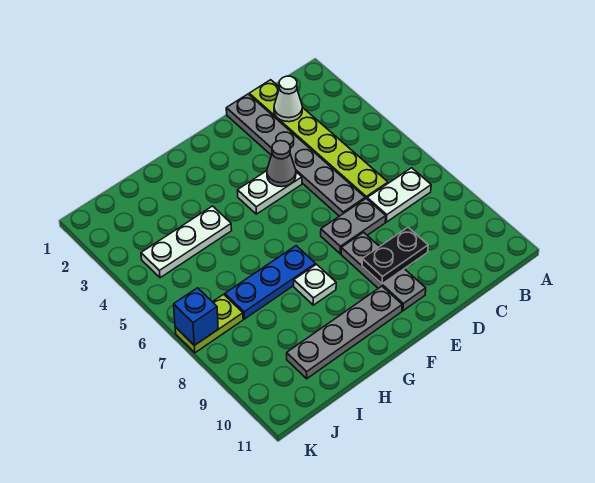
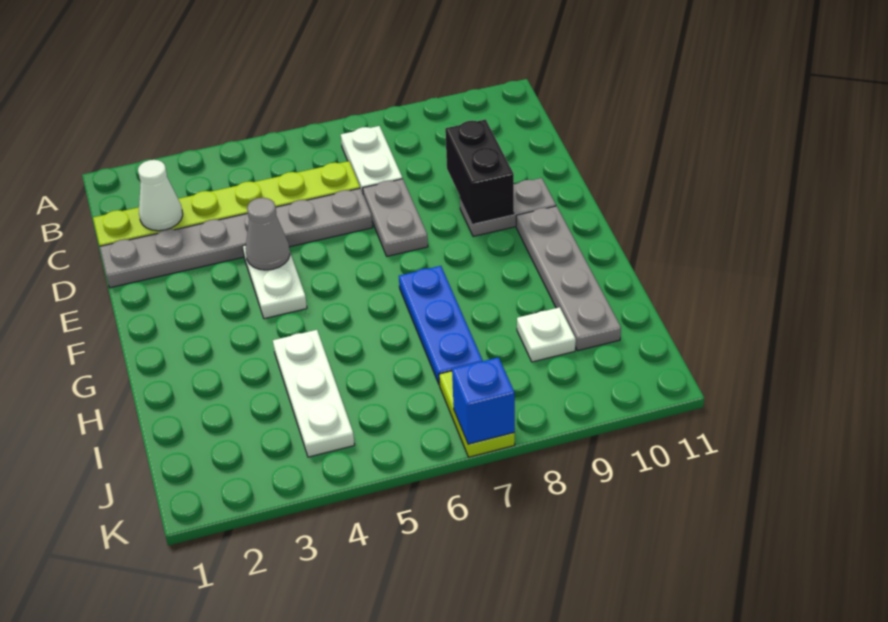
black plate D9:E9 level 2 -> black brick D9:E9 level 2
grey plate E8:E10 level 1 -> grey plate E9:E10 level 1
white plate G8 level 1 -> white plate I9 level 1

